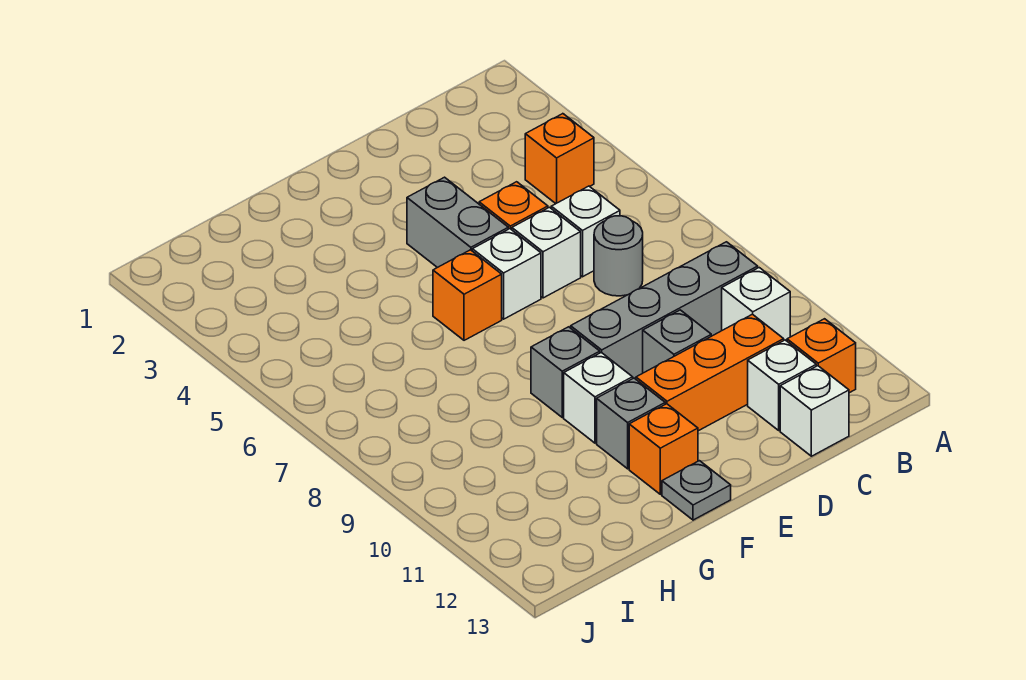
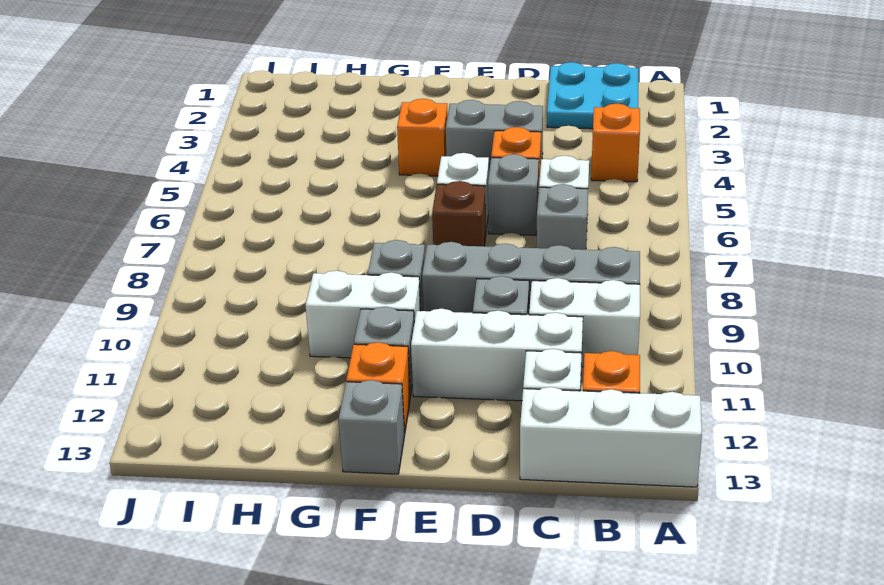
none -> cyan plate B1:C2 level 1
white brick B10 level 1 -> white brick B10:C10 level 1
grey round brick C7 level 1 -> grey brick C7 level 1
orange brick C11:E11 level 1 -> white brick C11:E11 level 1
white brick C13 level 1 -> white brick A13:C13 level 1
white brick D6 level 1 -> grey brick D6 level 1
grey brick E4:E5 level 1 -> grey brick D4:E4 level 1
none -> brown brick E7 level 1
orange brick F6 level 1 -> orange brick F4 level 1
white brick F10 level 1 -> white brick F10:G10 level 1
grey plate F13 level 1 -> grey brick F13 level 1

